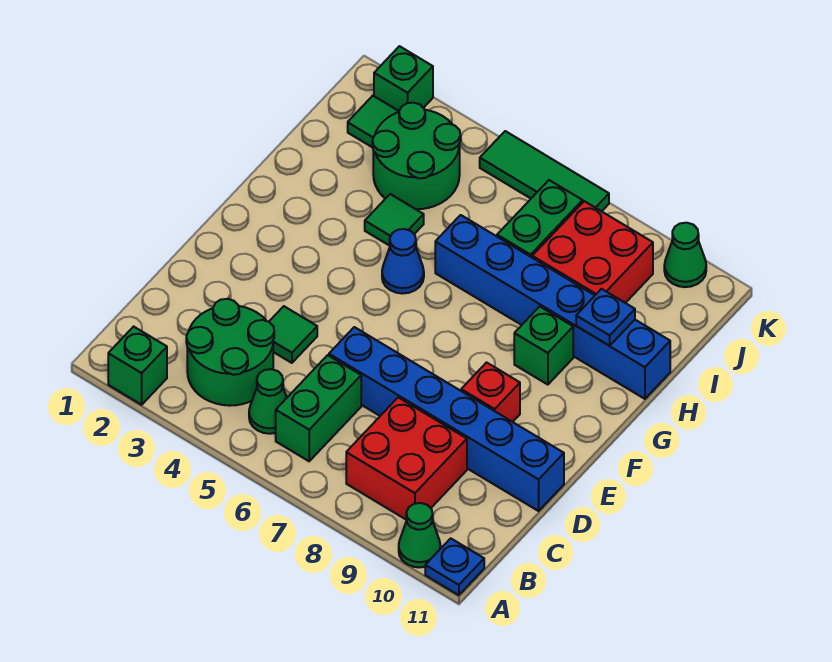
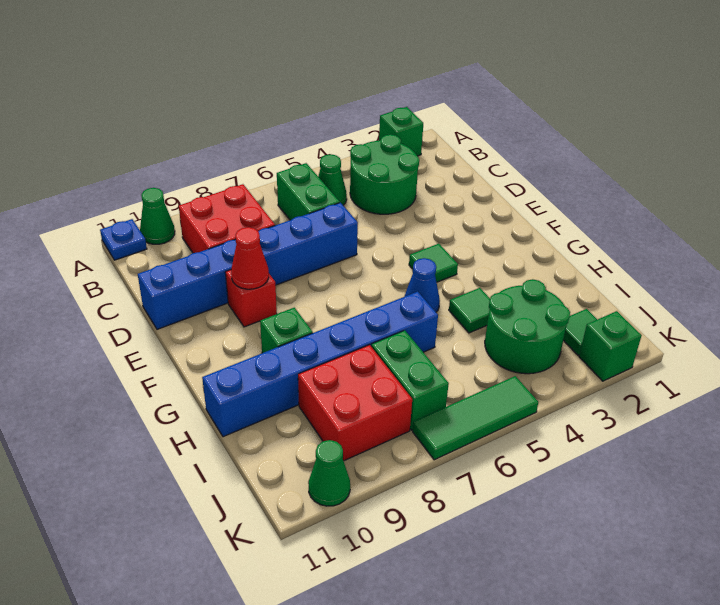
green tile D4 level 1 -> green tile F4 level 1
none -> red cone E9 level 2
blue plate H10 level 2 -> none

